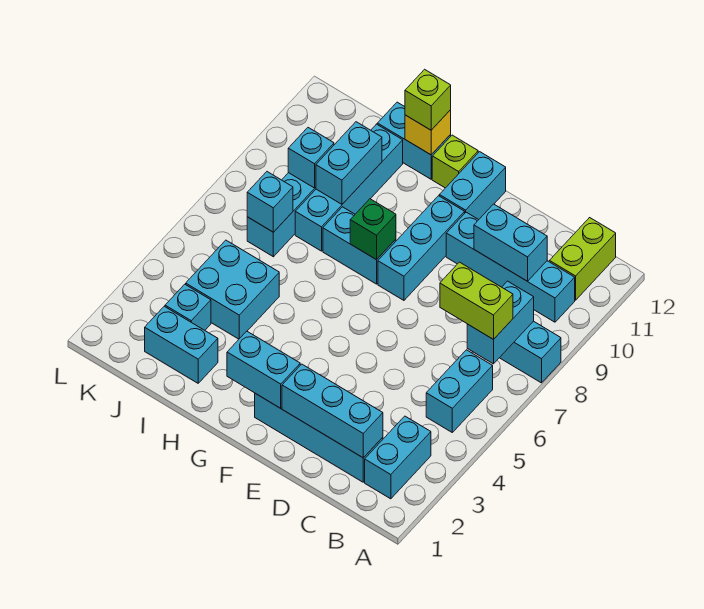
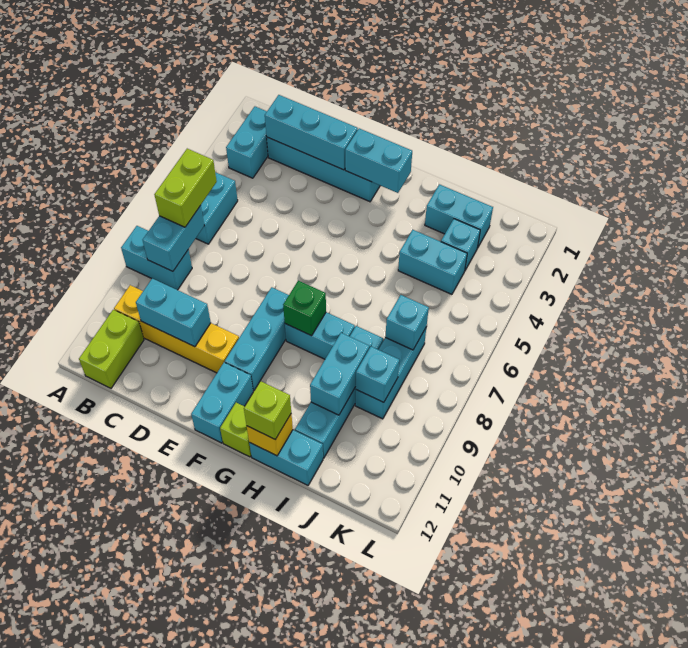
lime brick B7:C7 level 3 -> lime brick B6:B7 level 3
cyan brick B10:E10 level 1 -> yellow brick B10:E10 level 1
cyan brick I4:J5 level 1 -> cyan brick I4:J4 level 1

